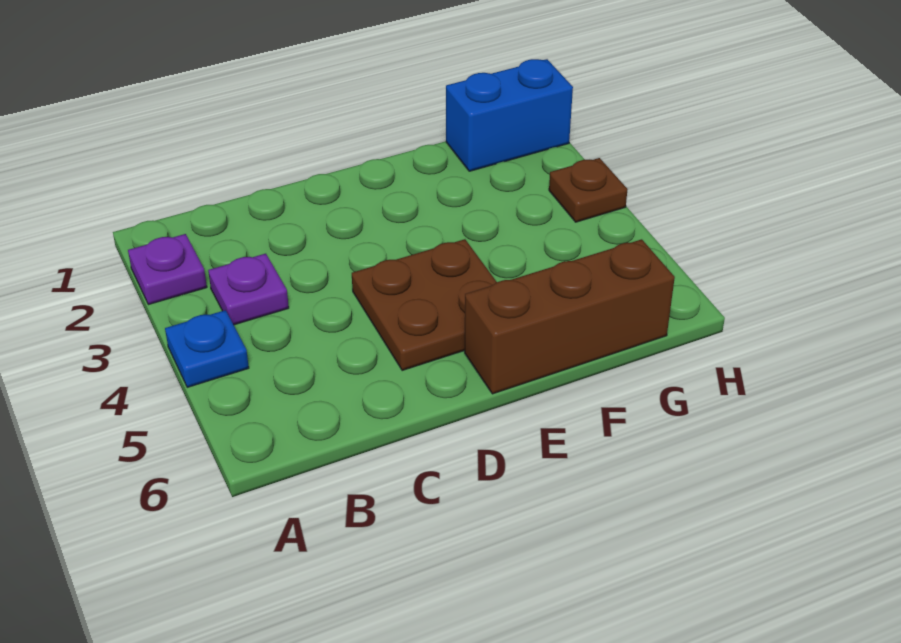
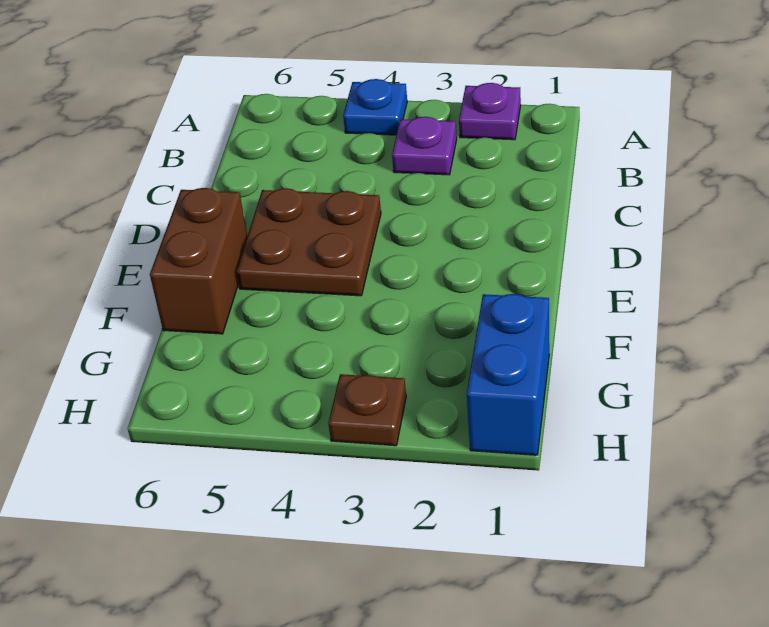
brown brick E6:G6 level 1 -> brown brick E6:F6 level 1

